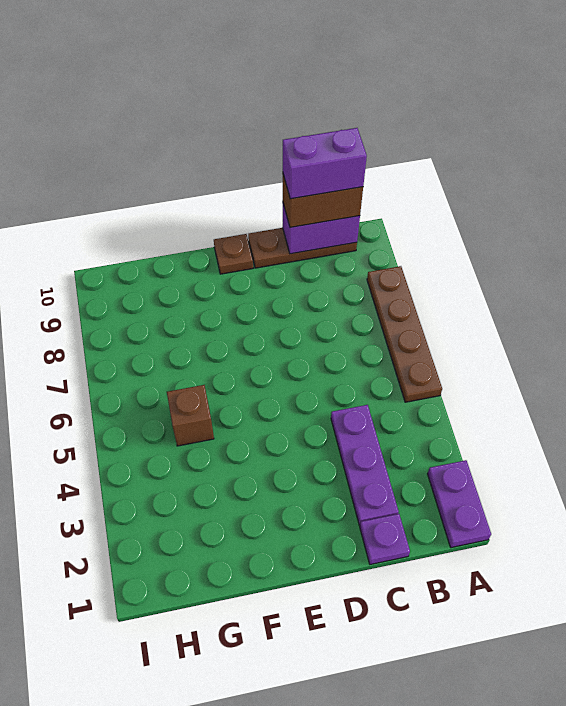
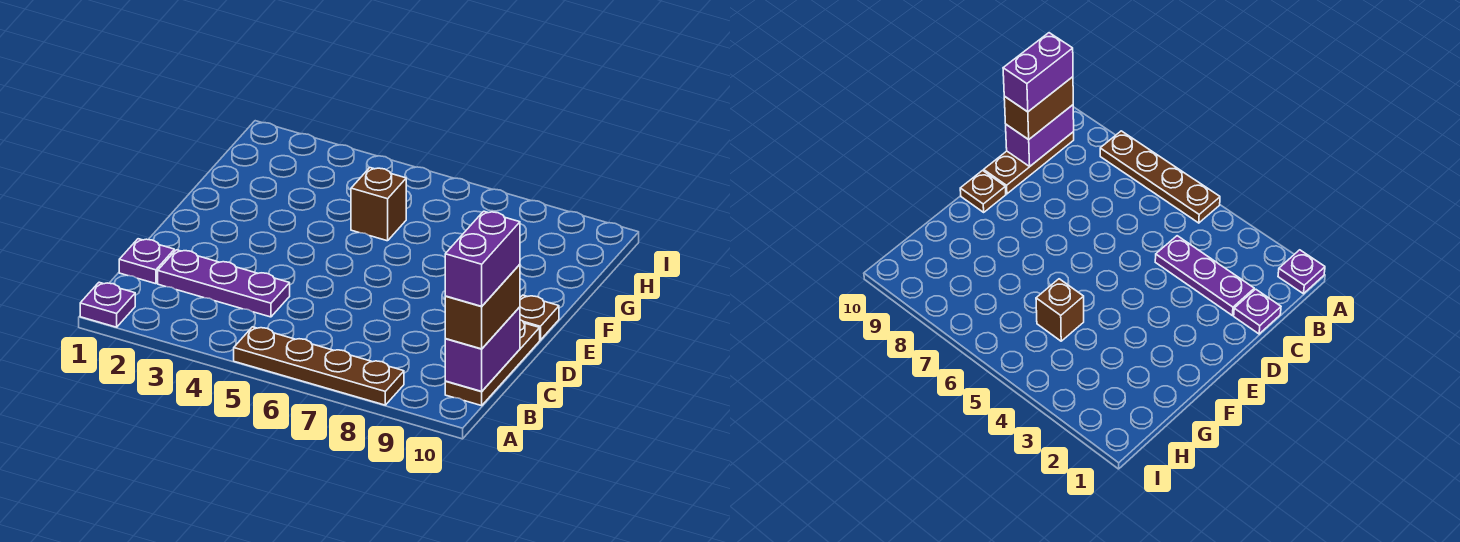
purple plate A1:A2 level 1 -> purple plate A1 level 1

